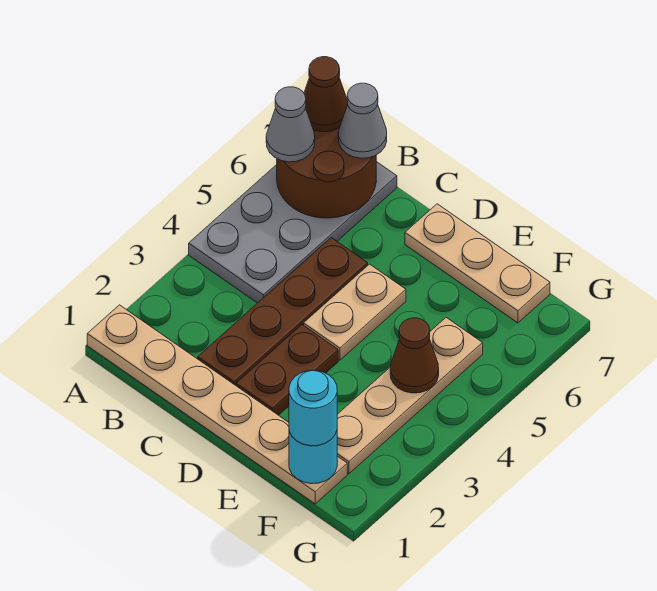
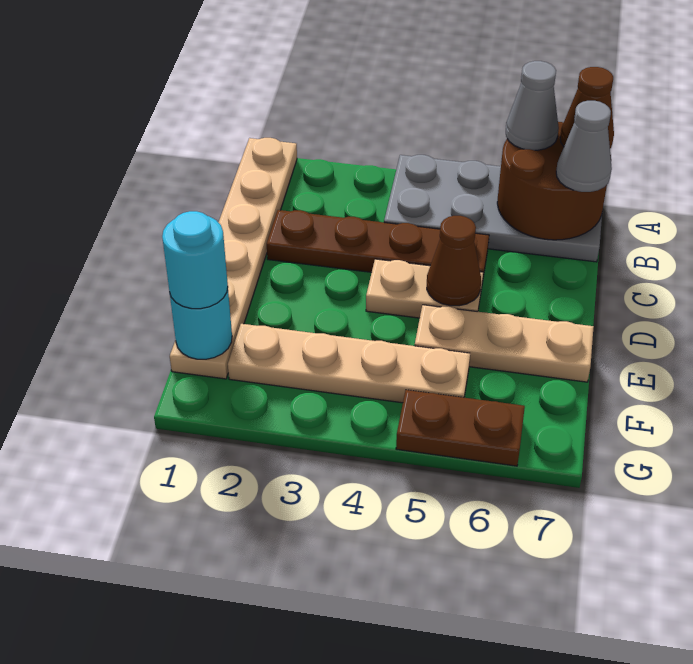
brown plate D2:D3 level 1 -> brown plate G5:G6 level 1
tan plate D7:F7 level 1 -> tan plate E5:E7 level 1
brown cone F4 level 2 -> brown cone D5 level 2

